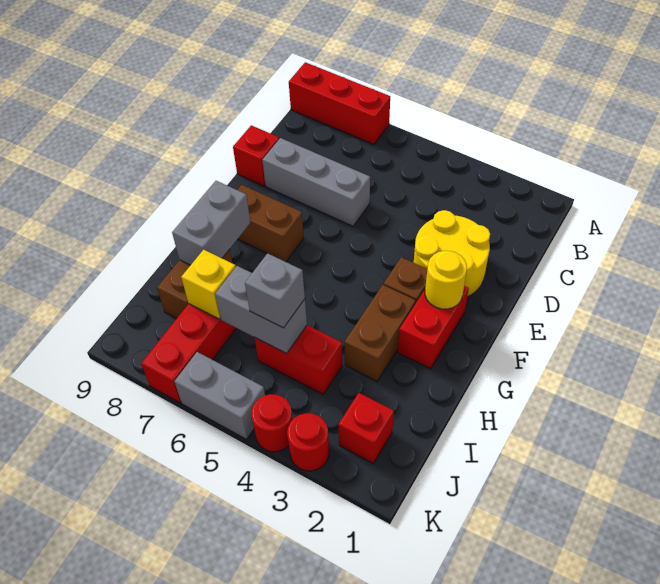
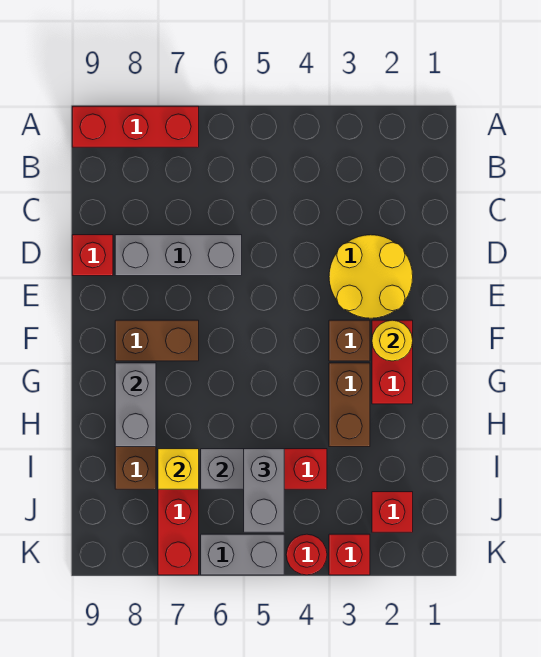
grey brick I5 level 3 -> grey brick I5:J5 level 3
red round brick K3 level 1 -> red brick K3 level 1

